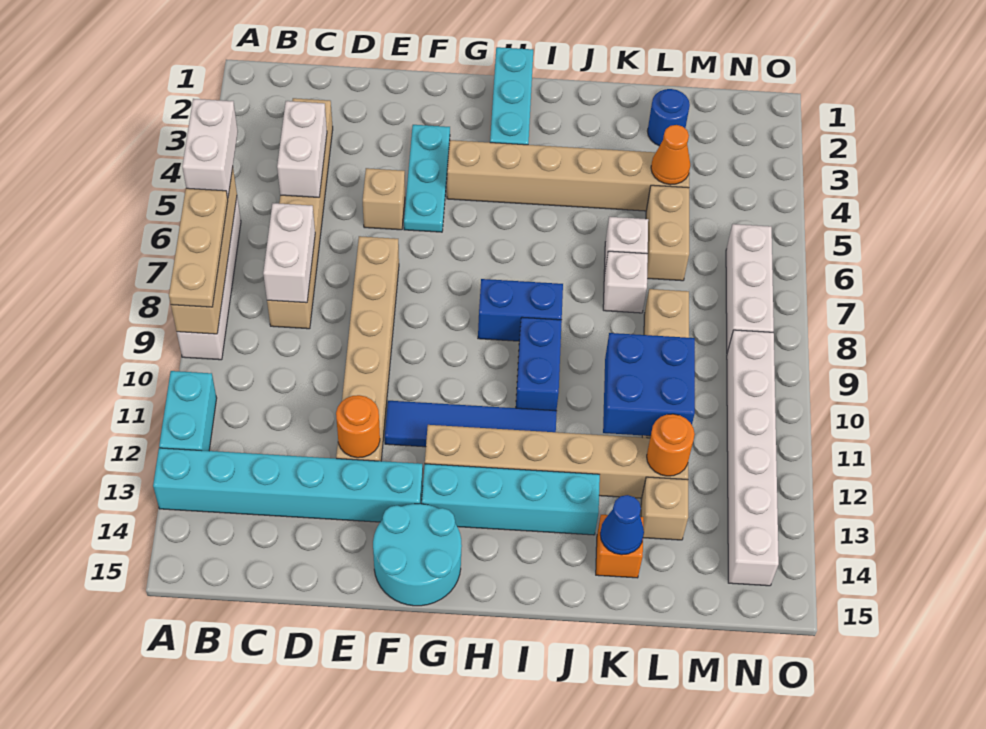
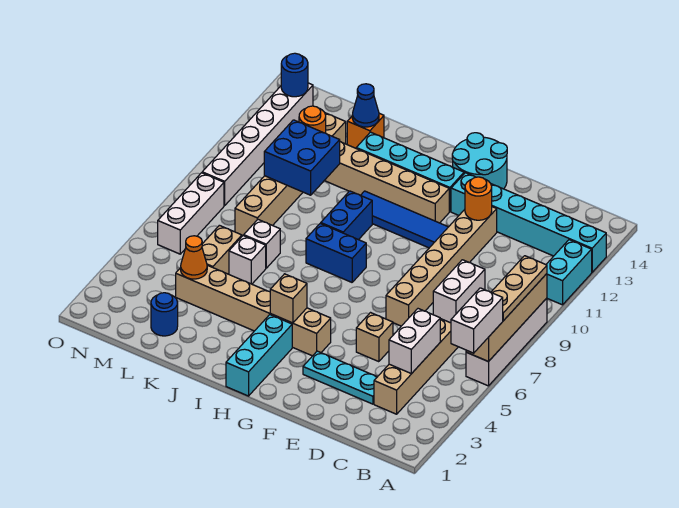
cyan plate F3:F5 level 1 -> cyan plate D3:F3 level 1
none -> tan brick H4 level 2
none -> blue round brick N14 level 2

